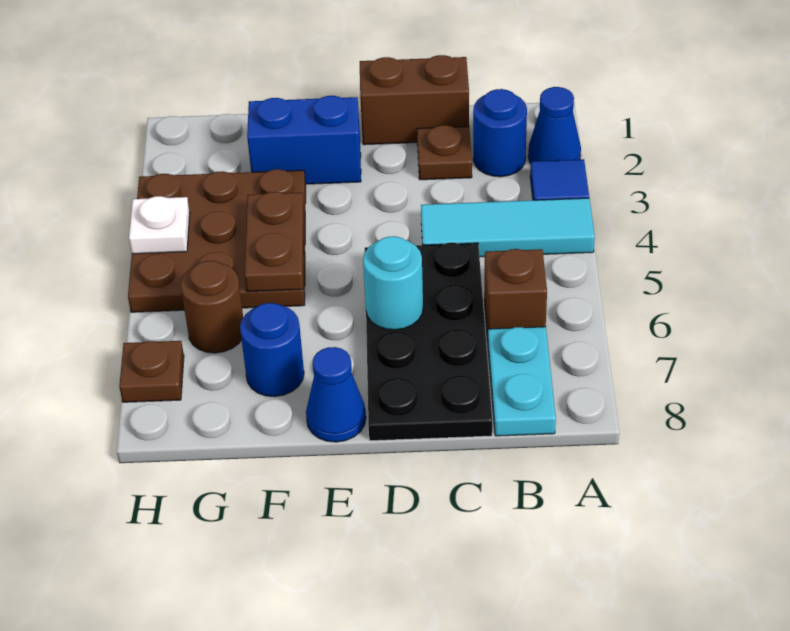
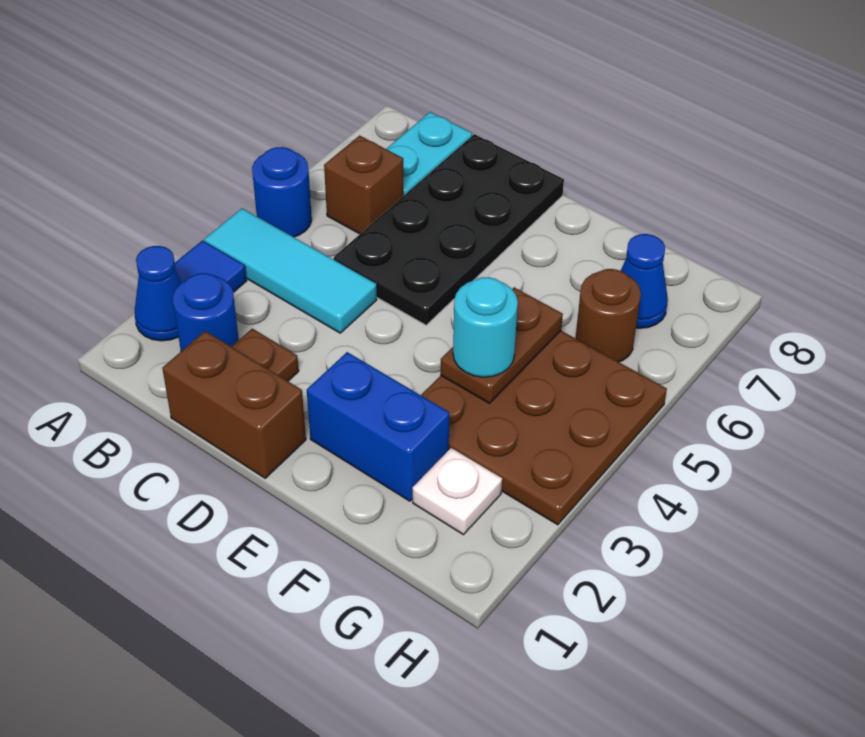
cyan round brick D6 level 2 -> cyan round brick F4 level 3
blue cone E8 level 1 -> blue cone G7 level 1
blue round brick F7 level 1 -> blue round brick A5 level 1
white plate H4 level 2 -> white plate G2 level 1
brown plate H7 level 1 -> none

